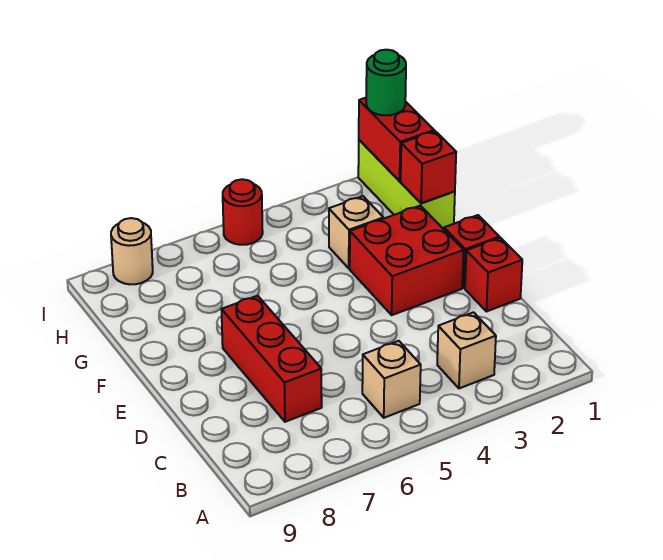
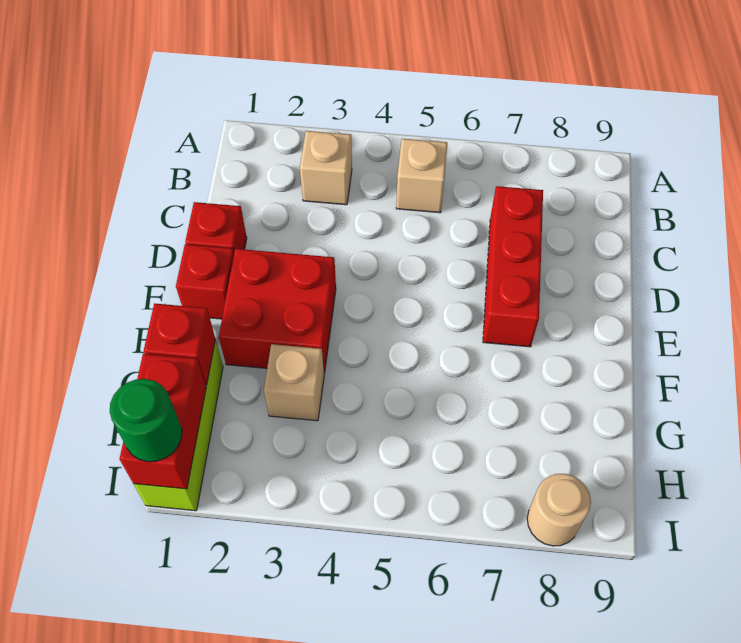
red round brick I5 level 1 -> none

